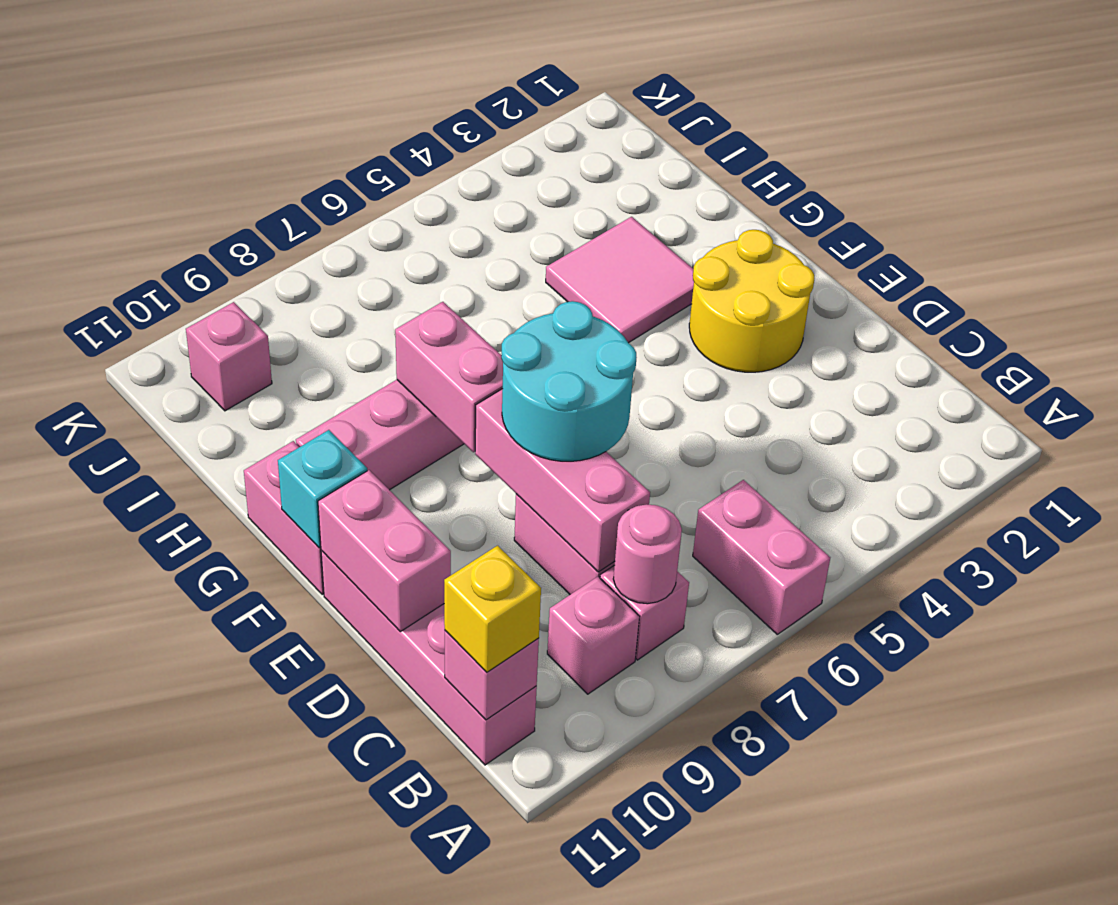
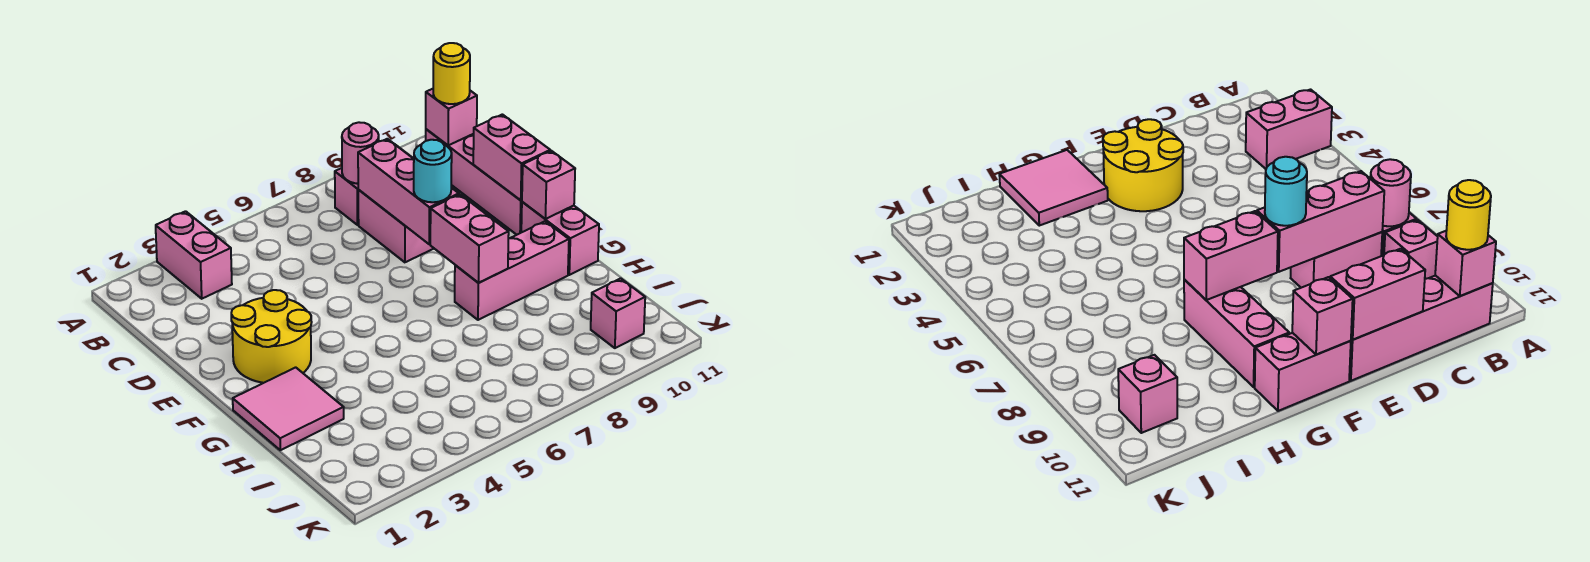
pink brick A6:B6 level 1 -> pink brick A3:B3 level 1
yellow brick B11 level 3 -> yellow round brick B11 level 3
cyan round brick D7:E8 level 3 -> cyan round brick E8 level 3
cyan brick F11 level 2 -> pink brick F11 level 2
pink tile G3:H4 level 1 -> pink tile G1:H2 level 1

